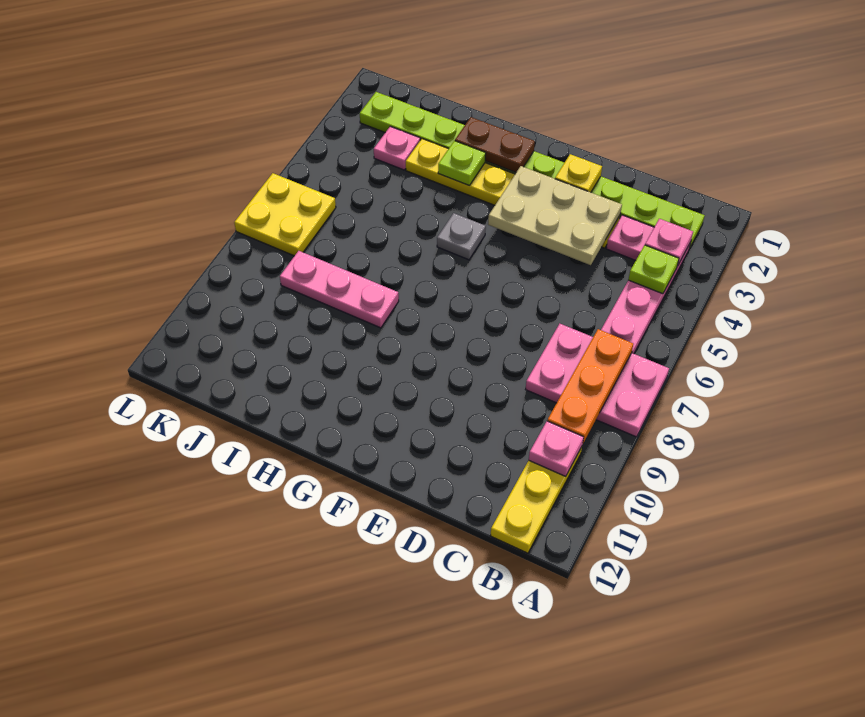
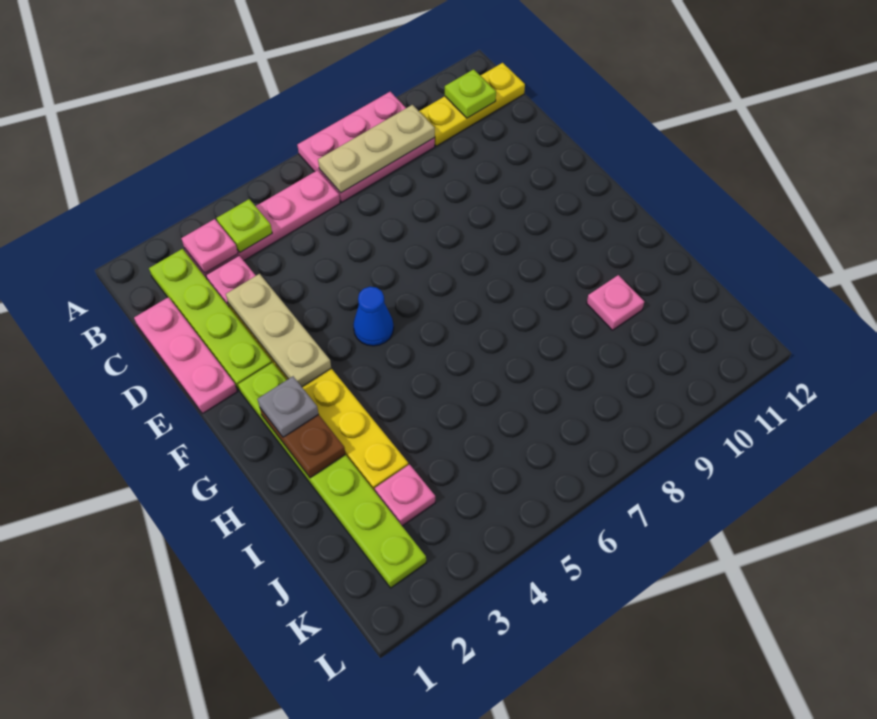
pink plate A7:C8 level 1 -> pink plate A7:B9 level 1
orange plate B7:B9 level 2 -> tan plate B7:B9 level 2
pink plate B10 level 2 -> pink plate I10 level 1
tan plate D3:F4 level 2 -> tan plate D3:F3 level 2
yellow plate E2 level 2 -> none
none -> blue cone F5 level 1
grey plate G5 level 1 -> grey plate G2 level 3
lime plate H3 level 2 -> lime plate B11 level 2
pink plate H8:J8 level 1 -> pink plate C1:E1 level 1
yellow plate K6:L7 level 1 -> none

